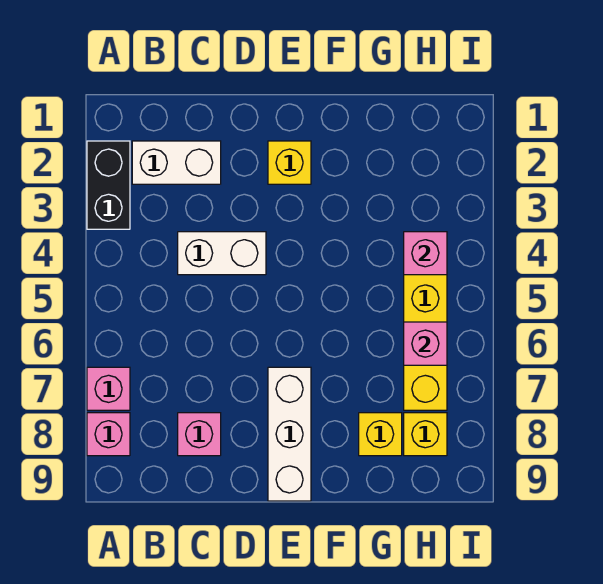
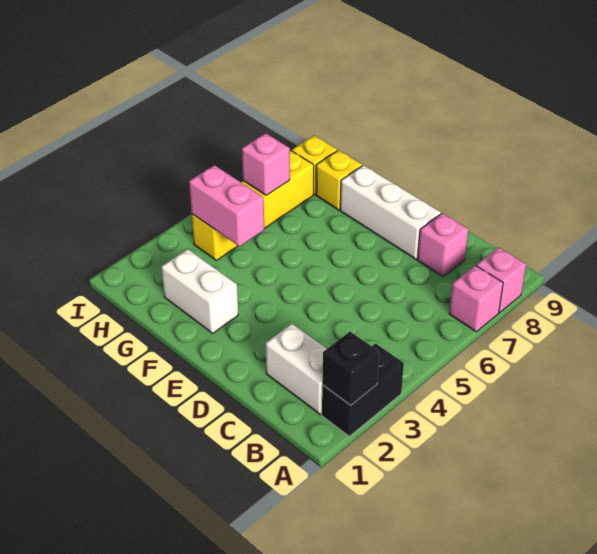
none -> black brick A2 level 2
white brick C4:D4 level 1 -> white brick F2:G2 level 1
yellow brick E2 level 1 -> none
white brick E7:E9 level 1 -> white brick D8:F8 level 1
pink brick H4 level 2 -> pink brick G4:H4 level 2

